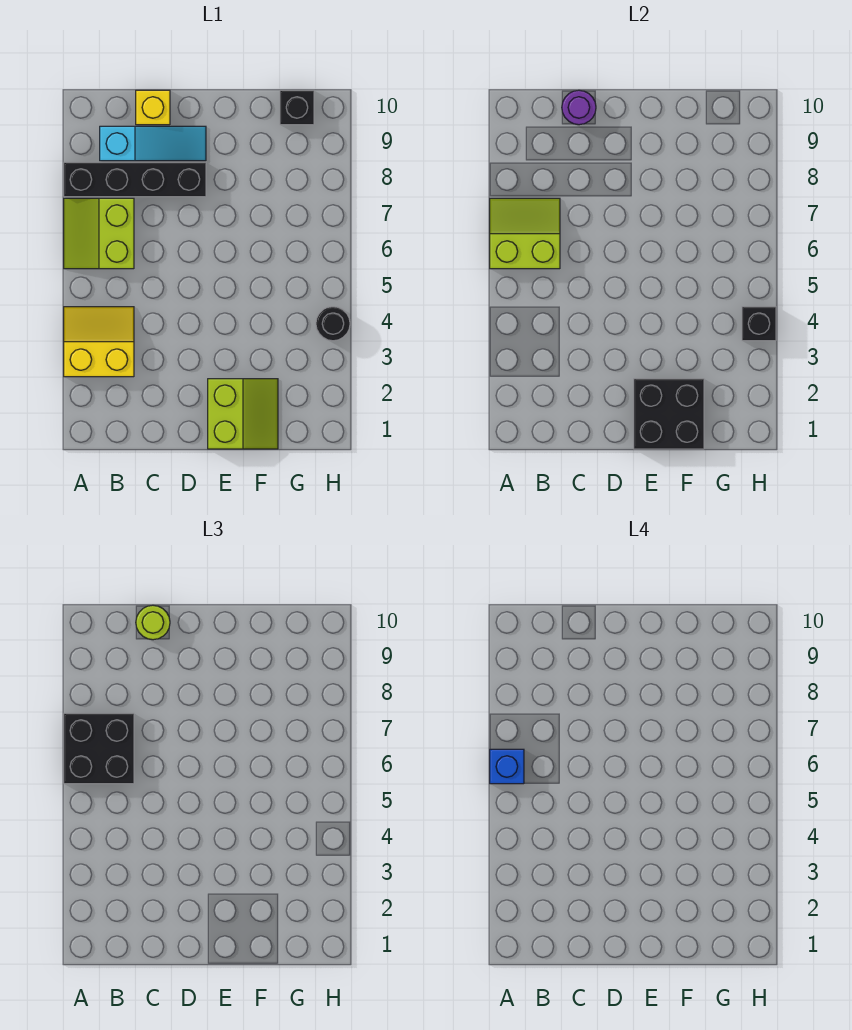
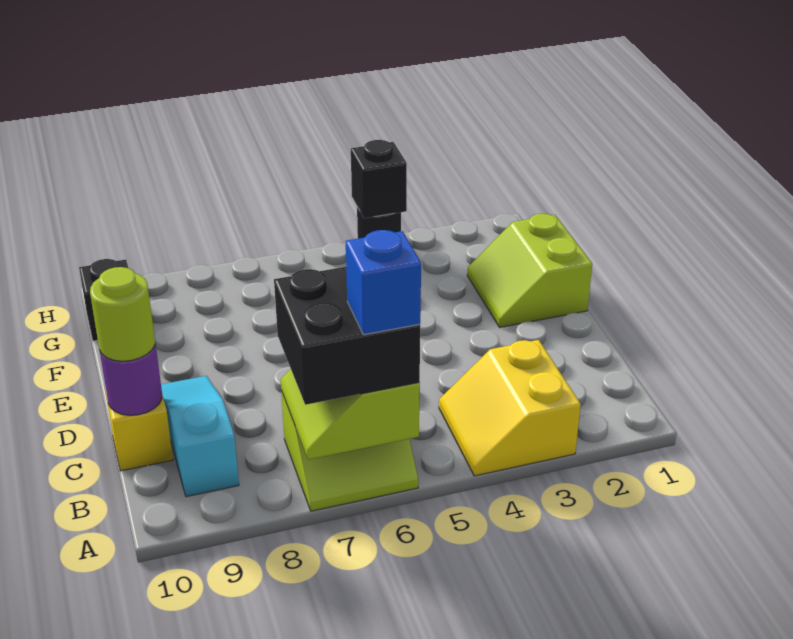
black brick A8:D8 level 1 -> none
lime slope E1:F2 level 1 top E -> lime slope E1:F2 level 1 top 1
black brick E1:F2 level 2 -> none

